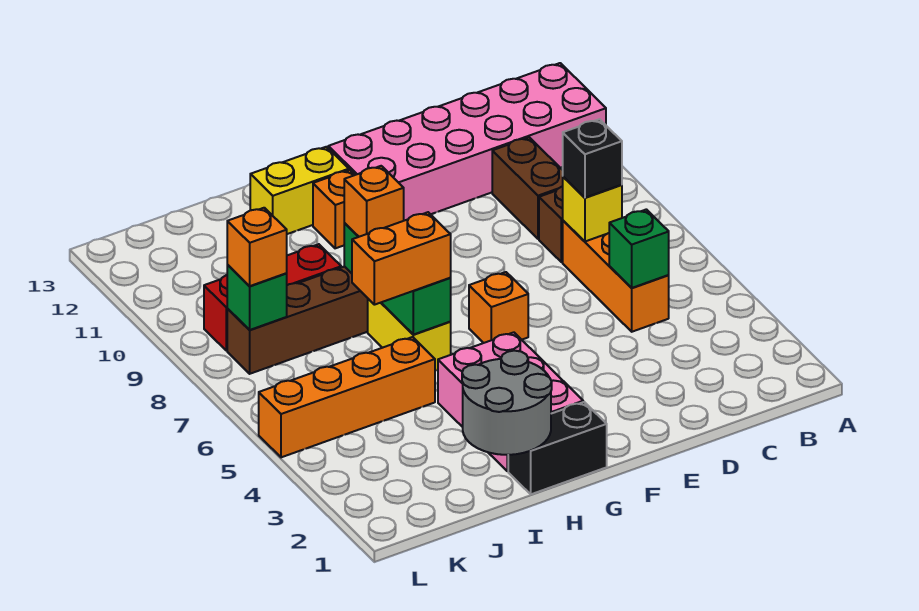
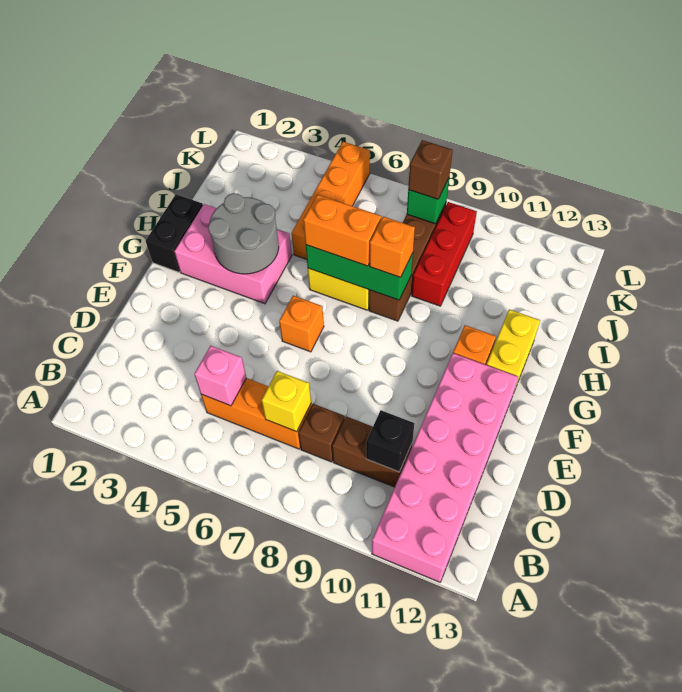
green brick C5 level 2 -> pink brick C5 level 2
black brick C7 level 3 -> black brick C10 level 2
grey round brick H1:I2 level 2 -> grey round brick G3:H4 level 2
orange brick H6:I6 level 3 -> orange brick H6:H7 level 3
orange brick K8 level 3 -> brown brick K8 level 3

